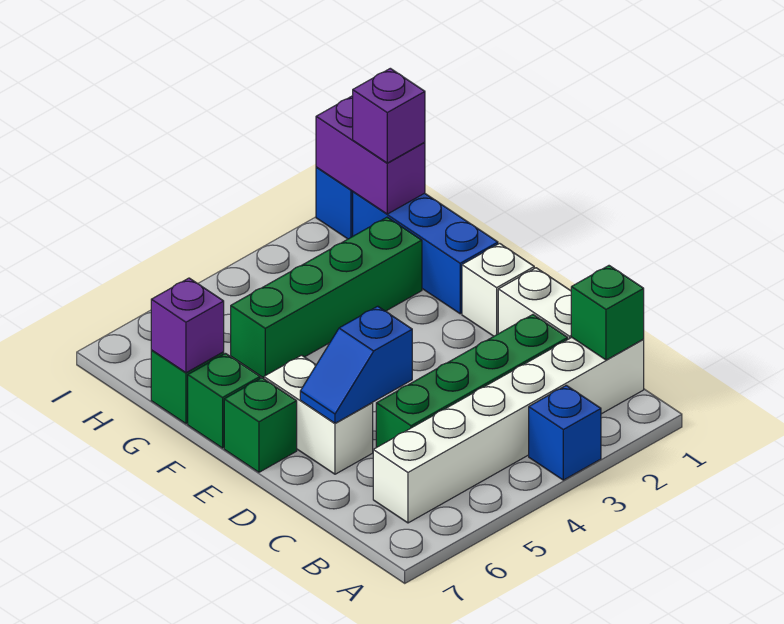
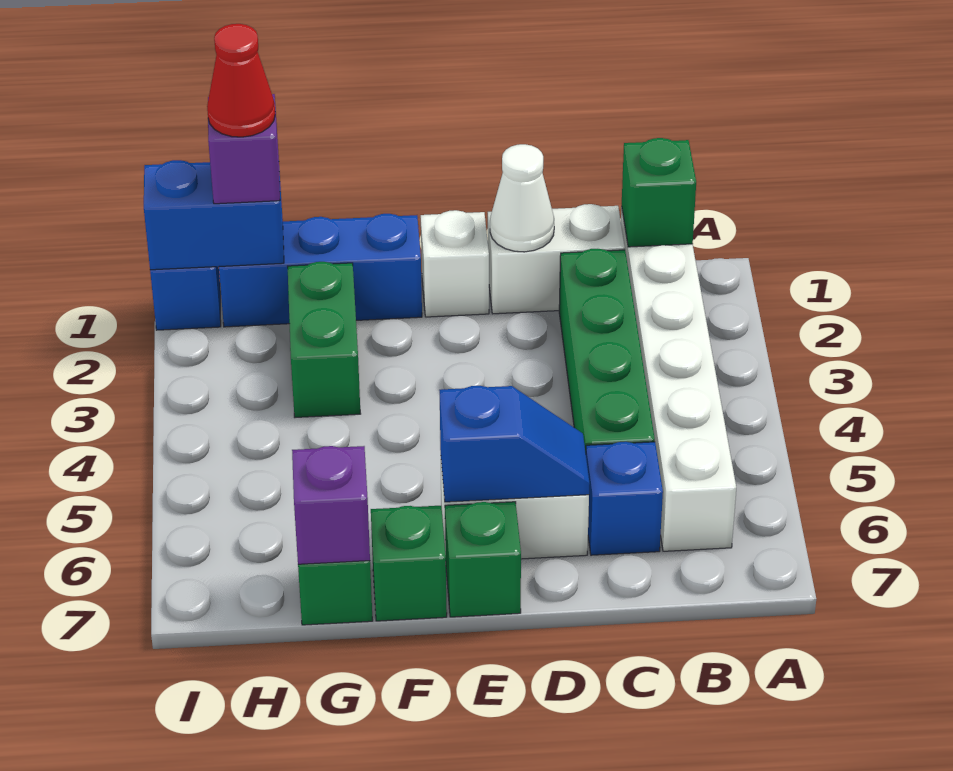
blue brick A3 level 1 -> blue brick C6 level 1
none -> white cone D1 level 2
blue slope D5:D6 level 2 top 5 -> blue slope D6:E6 level 2 top E
green brick G2:G5 level 1 -> green brick G2:G3 level 1
purple brick H1:I1 level 2 -> blue brick H1:I1 level 2
none -> red cone H1 level 4

